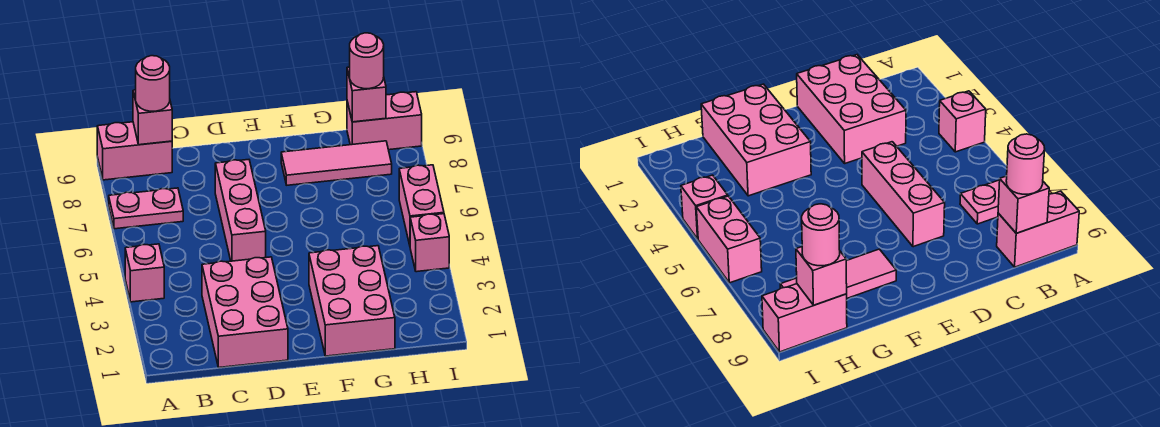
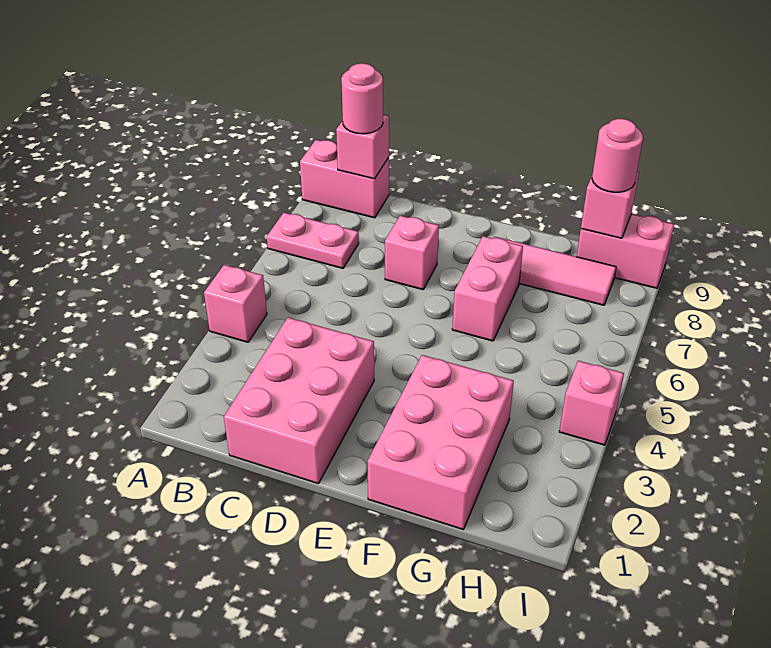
pink brick D5:D7 level 1 -> pink brick D7 level 1
pink brick I5:I6 level 1 -> pink brick F6:F7 level 1

